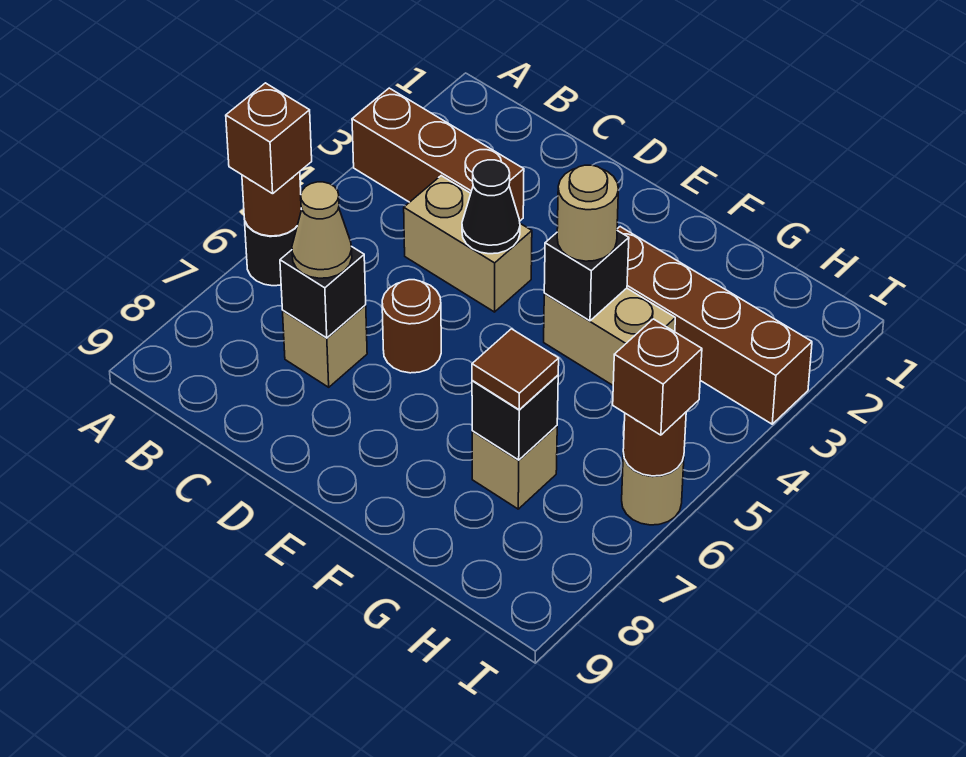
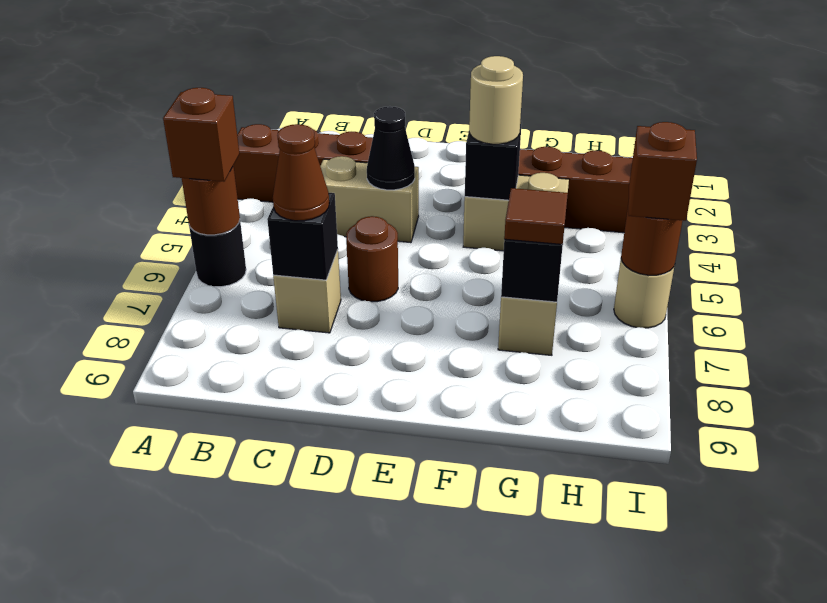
tan cone C7 level 3 -> brown cone C7 level 3

